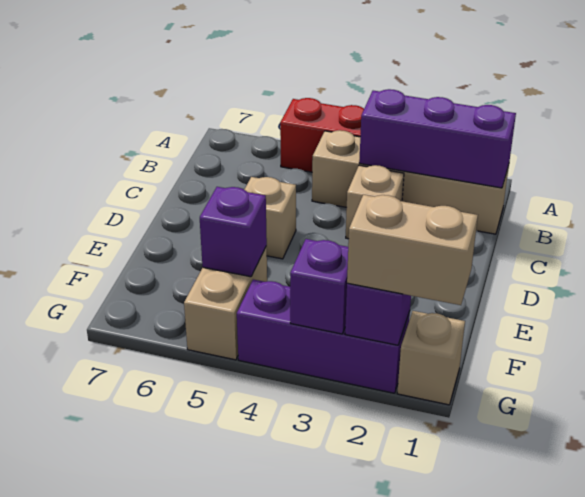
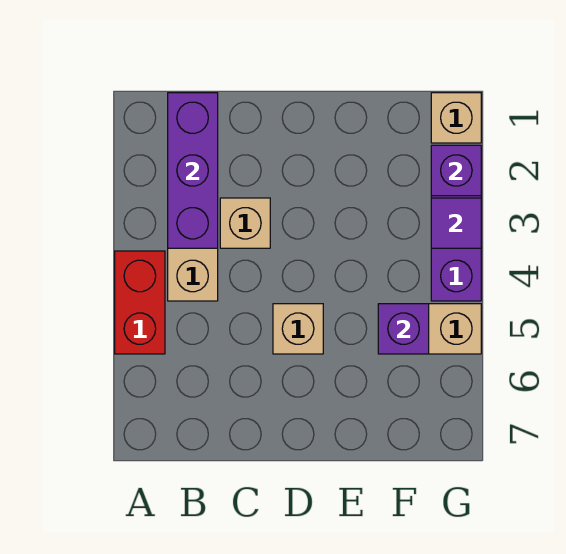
tan brick G1:G2 level 3 -> none
purple brick G3 level 2 -> purple tile G3 level 2

